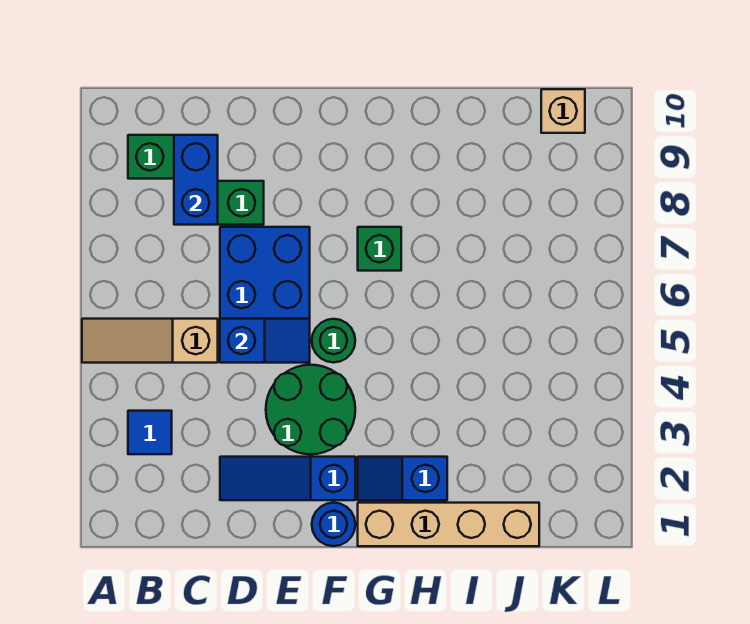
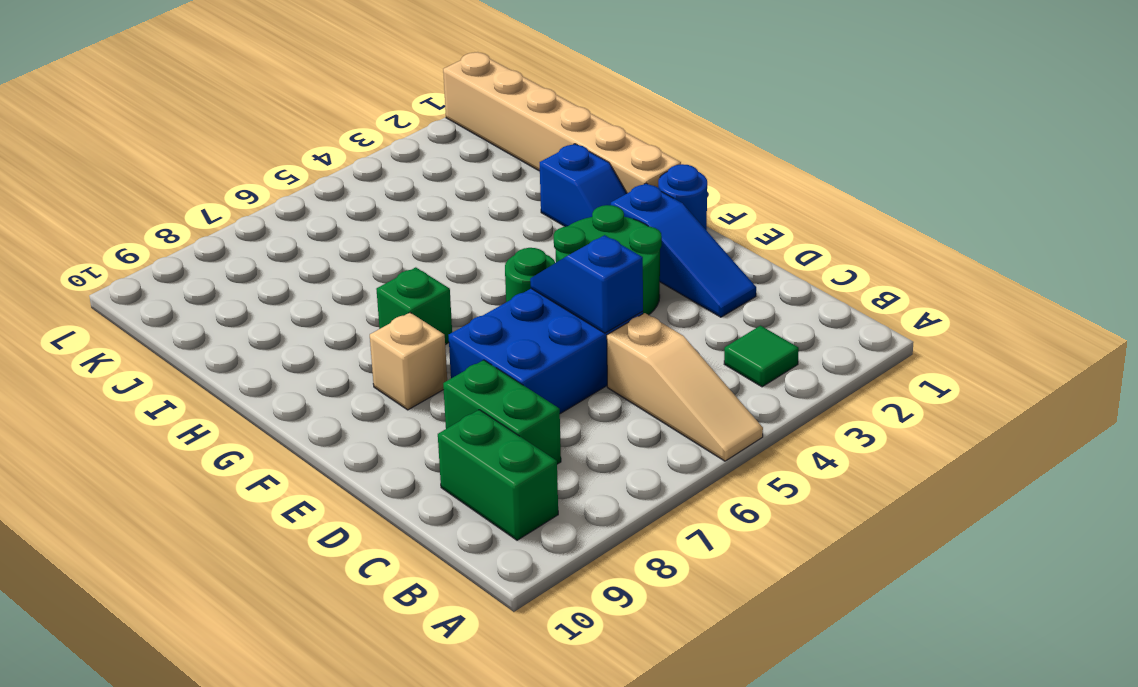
blue tile B3 level 1 -> green tile B3 level 1
blue brick C8:C9 level 2 -> none
tan brick G1:J1 level 1 -> tan brick G1:L1 level 1
tan brick K10 level 1 -> tan brick F8 level 1

